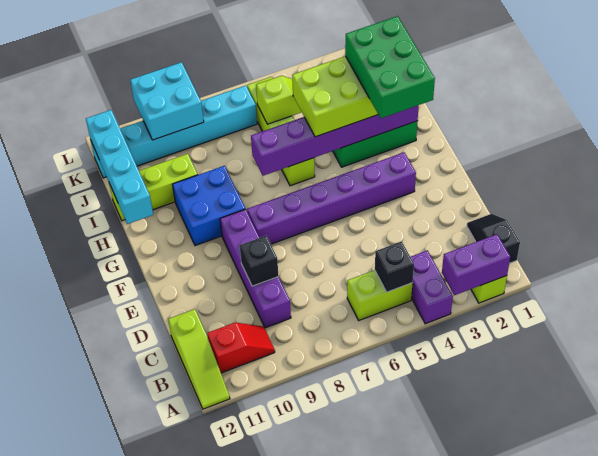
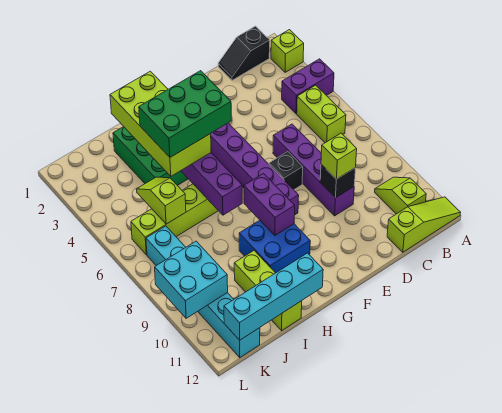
purple brick A2:A3 level 2 -> purple brick G8:G9 level 2
black brick B5 level 2 -> black brick E7 level 1
red slope B10:B11 level 1 top 11 -> lime slope B10:B11 level 1 top 11
purple brick C9:F9 level 1 -> purple brick D6:D9 level 1
none -> lime brick D9 level 3
green brick G2:I3 level 4 -> green brick G4:I5 level 4

